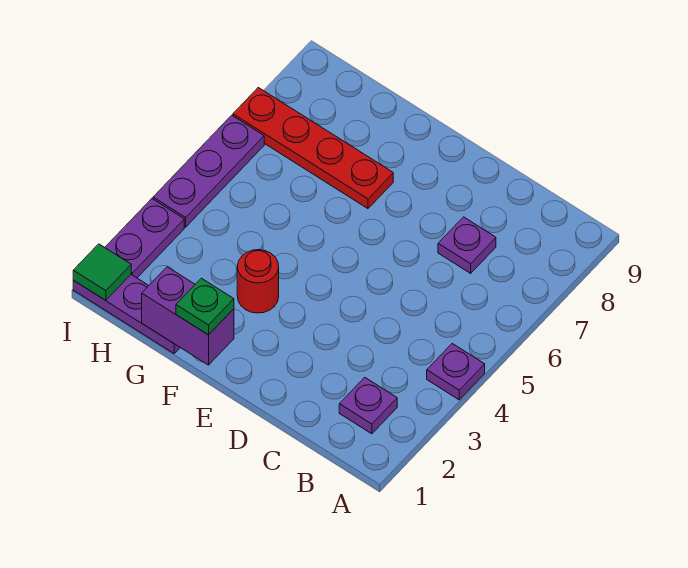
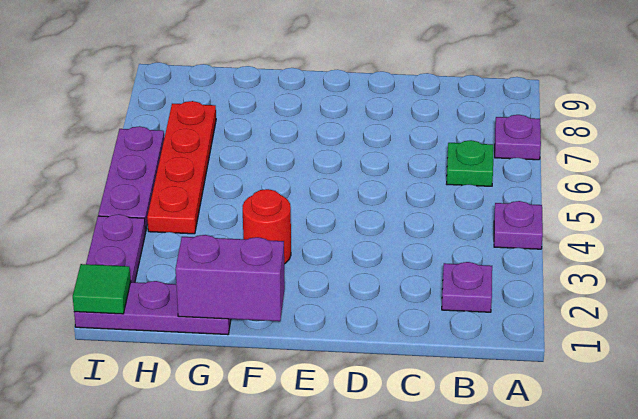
purple plate C7 level 1 -> purple plate A7 level 1
green plate F1 level 3 -> green plate B6 level 1
red plate F7:I7 level 1 -> red plate H4:H7 level 1

